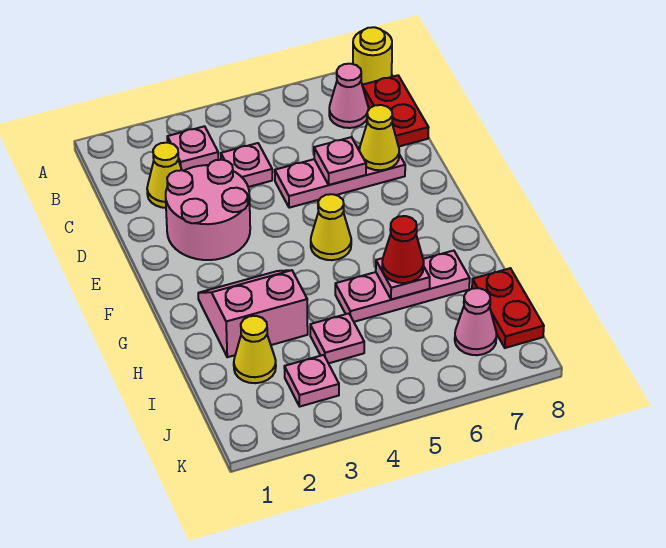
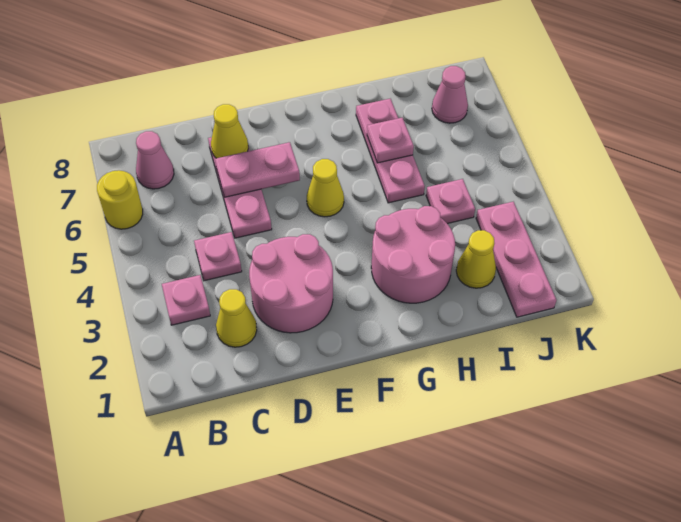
yellow round brick A8 level 1 -> yellow round brick A6 level 1
red plate B8:C8 level 1 -> none
pink plate D6 level 2 -> pink plate D6:E6 level 2
pink slope G2:H3 level 1 top H -> pink round brick G2:H3 level 1
red cone H6 level 3 -> none
red plate I8:J8 level 1 -> none
pink plate J3 level 1 -> pink plate J1:J3 level 1

